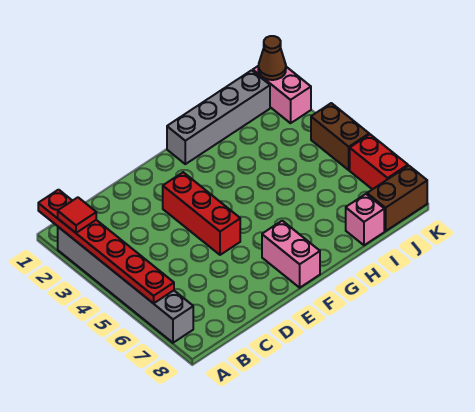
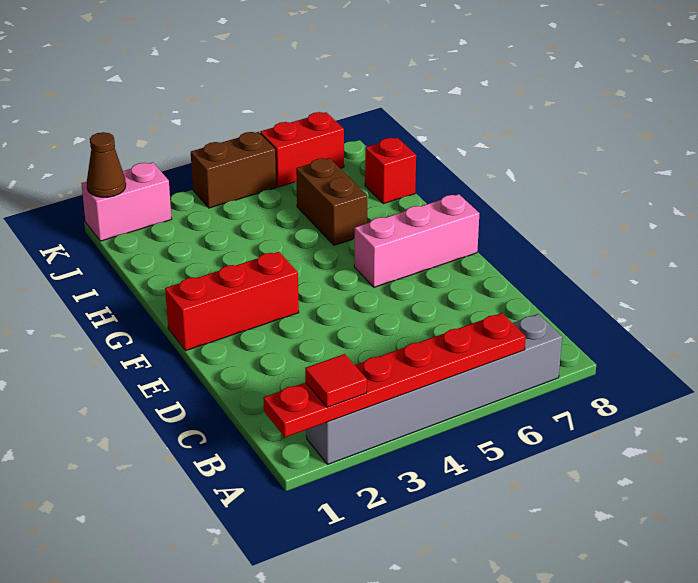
red brick E3:E5 level 1 -> red brick F1:F3 level 1
pink brick F7:F8 level 1 -> pink brick F6:F8 level 1
grey brick G1:J1 level 1 -> none
pink brick I8 level 1 -> red brick I8 level 1
brown brick J8:K8 level 1 -> brown brick H6:I6 level 1

